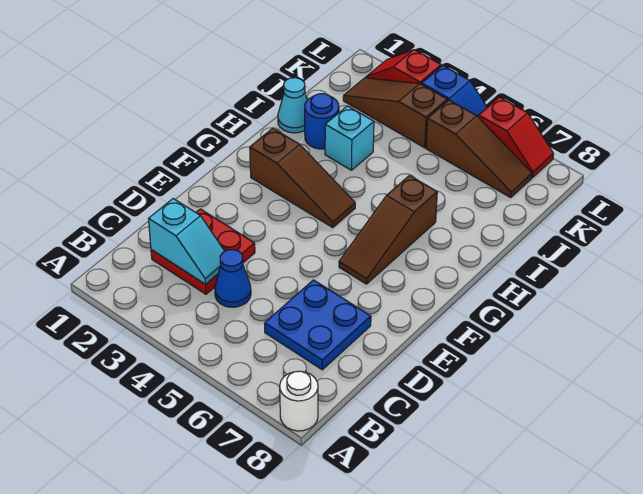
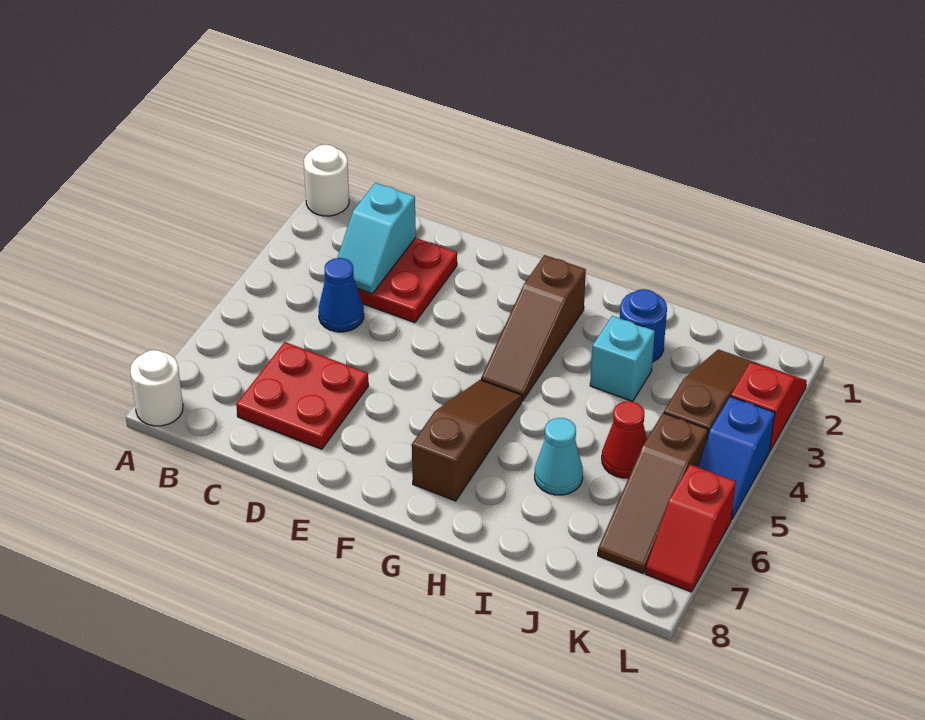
none -> white round brick A1 level 1
blue plate C6:D7 level 1 -> red plate C6:D7 level 1
brown slope F6:H6 level 1 top H -> brown slope G5:G7 level 1 top 7
cyan cone I1 level 1 -> cyan cone I6 level 1
none -> red cone J5 level 1

